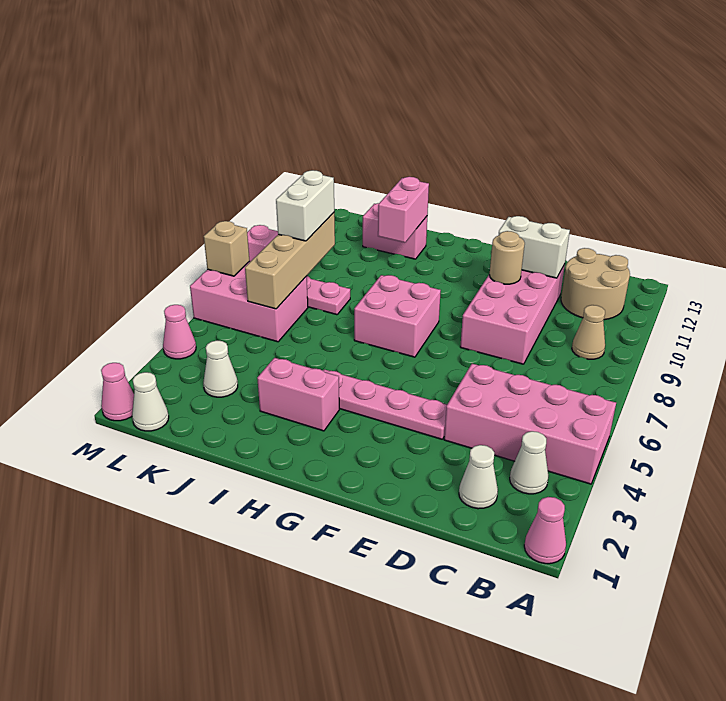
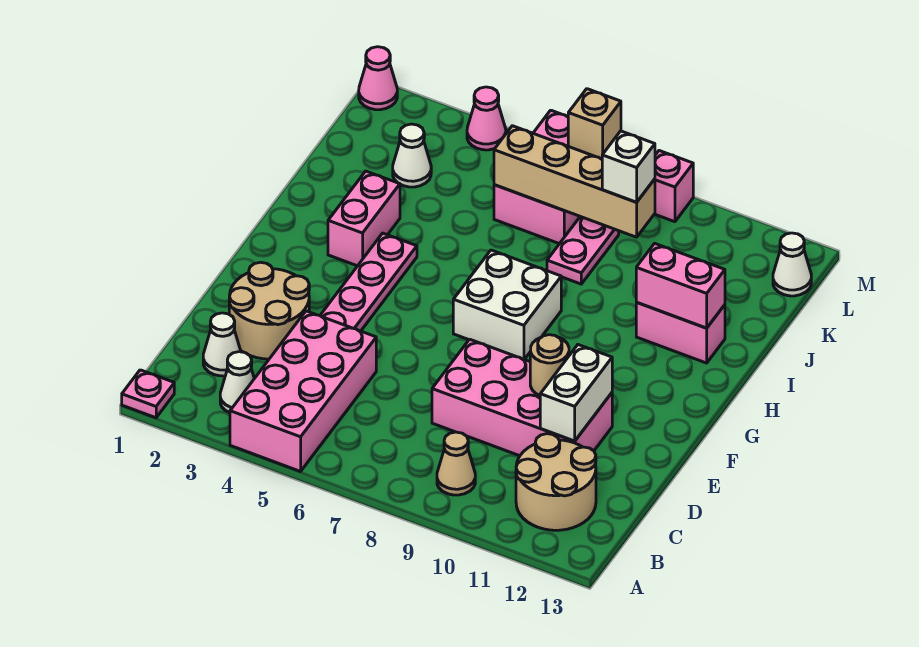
pink cone A1 level 1 -> pink plate A1 level 1
none -> tan round brick D2:E3 level 1
pink brick G7:H8 level 1 -> white brick G7:H8 level 1
pink brick I12:J12 level 1 -> pink brick I11:I12 level 1
white brick K8:K9 level 3 -> white brick K9 level 3
white cone L1 level 1 -> white cone L13 level 1

